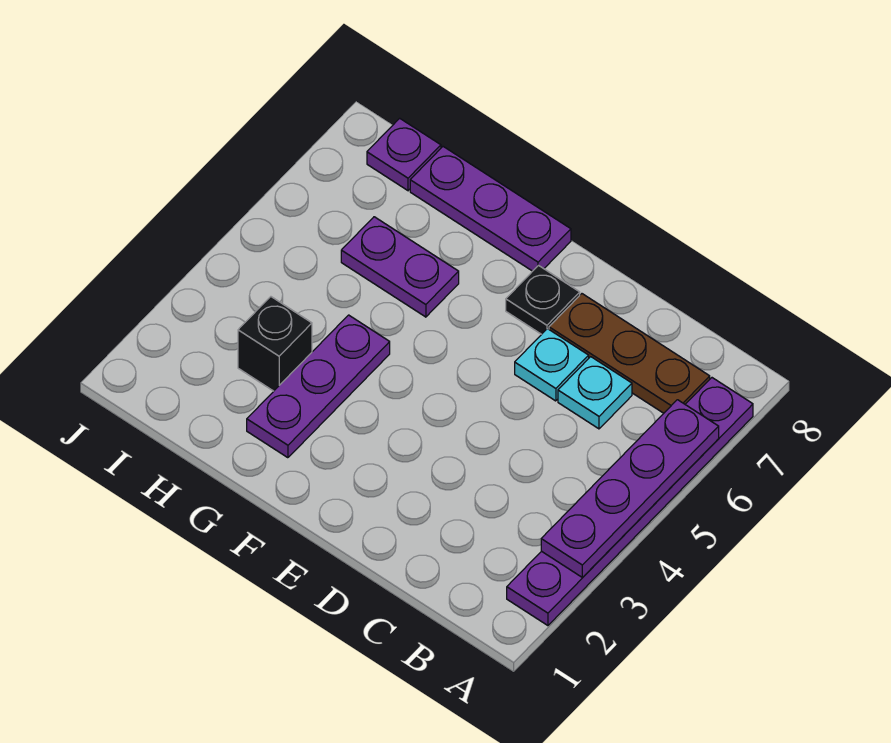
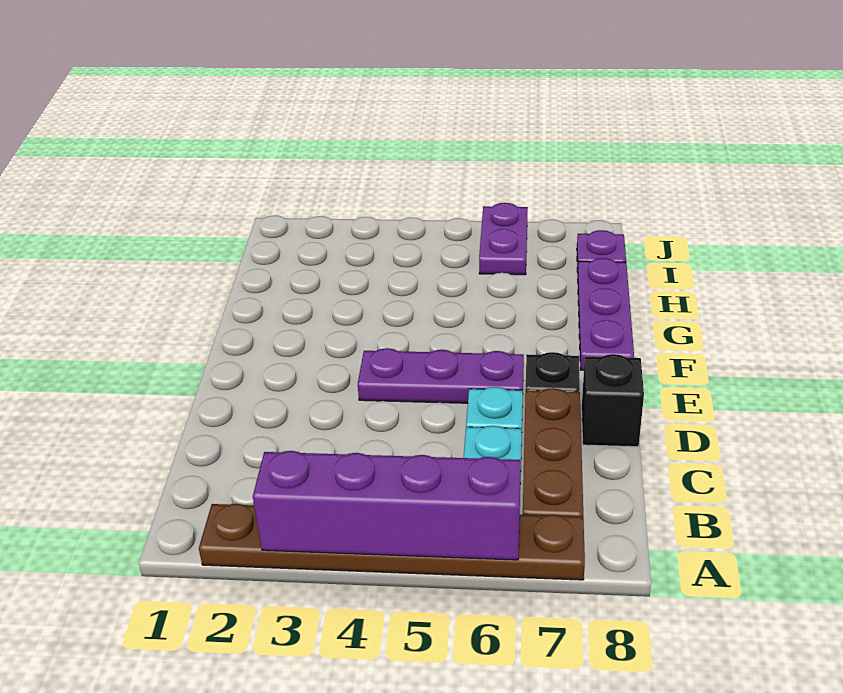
purple plate A2:A7 level 1 -> brown plate A2:A7 level 1
purple plate A3:A6 level 2 -> purple brick A3:A6 level 2
purple plate G2:G4 level 1 -> purple plate E4:E6 level 1
purple plate G6:H6 level 1 -> purple plate I6:J6 level 1
black brick H3 level 1 -> black brick D8 level 1

